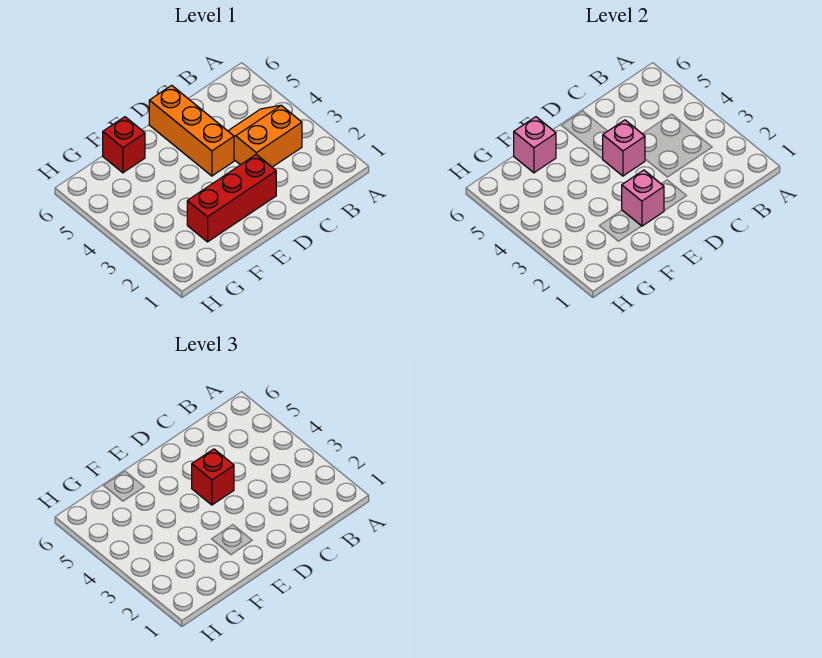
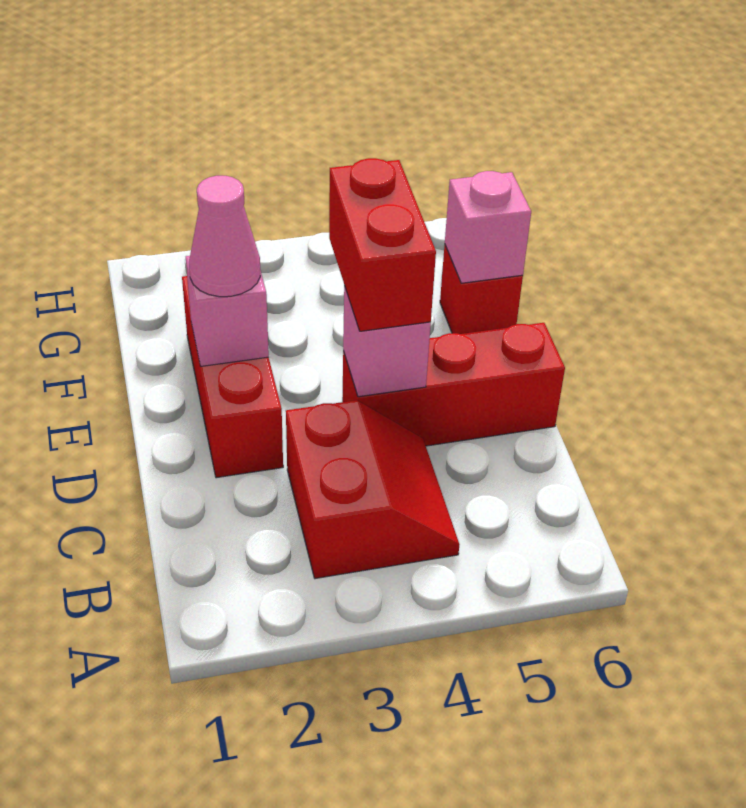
orange slope B3:C4 level 1 top 3 -> red slope B3:C4 level 1 top 3
orange brick D4:D6 level 1 -> red brick D4:D6 level 1
red brick D4 level 3 -> red brick D4:E4 level 3
none -> pink cone E2 level 3

